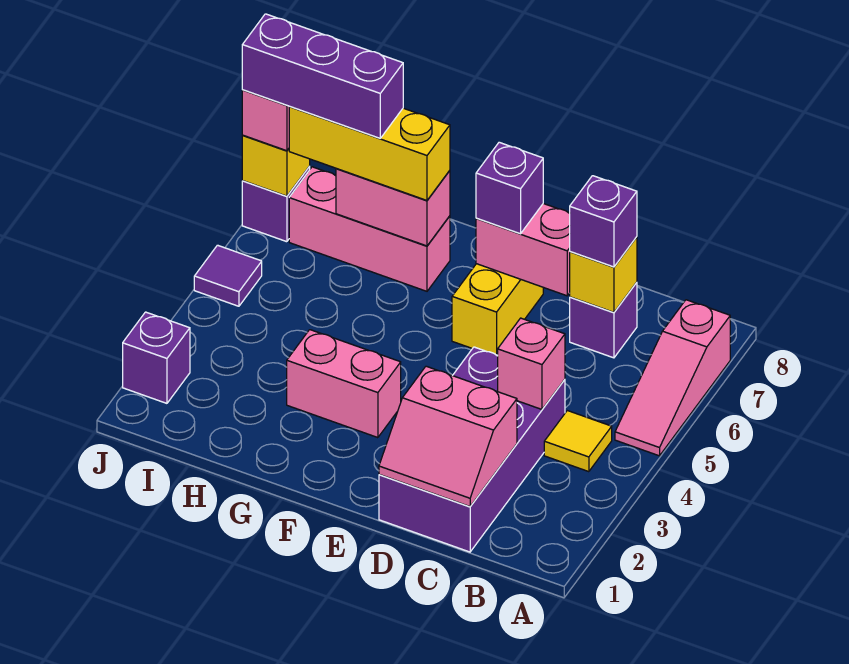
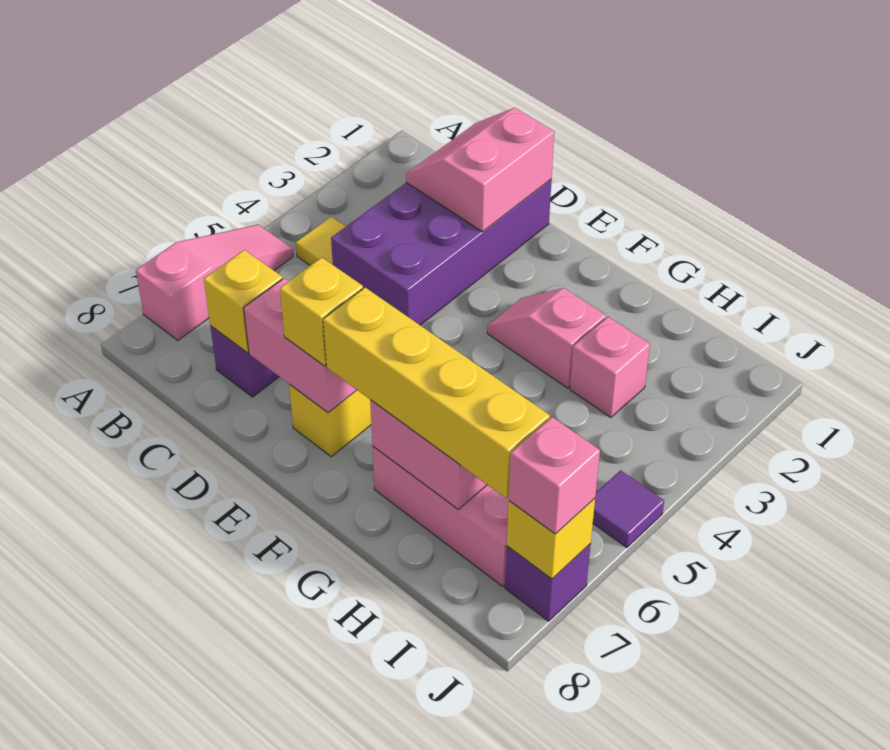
pink slope C1:D2 level 2 top 2 -> pink slope C1:D2 level 2 top D
pink brick C4 level 2 -> pink brick H3 level 1
purple brick C7 level 3 -> none
purple brick E7 level 3 -> yellow brick E7 level 3
pink brick F3:G3 level 1 -> pink slope F3:G3 level 1 top G
yellow brick G7:I7 level 3 -> yellow brick F7:I7 level 3
purple brick H7:J7 level 4 -> none
purple brick J2 level 1 -> none

